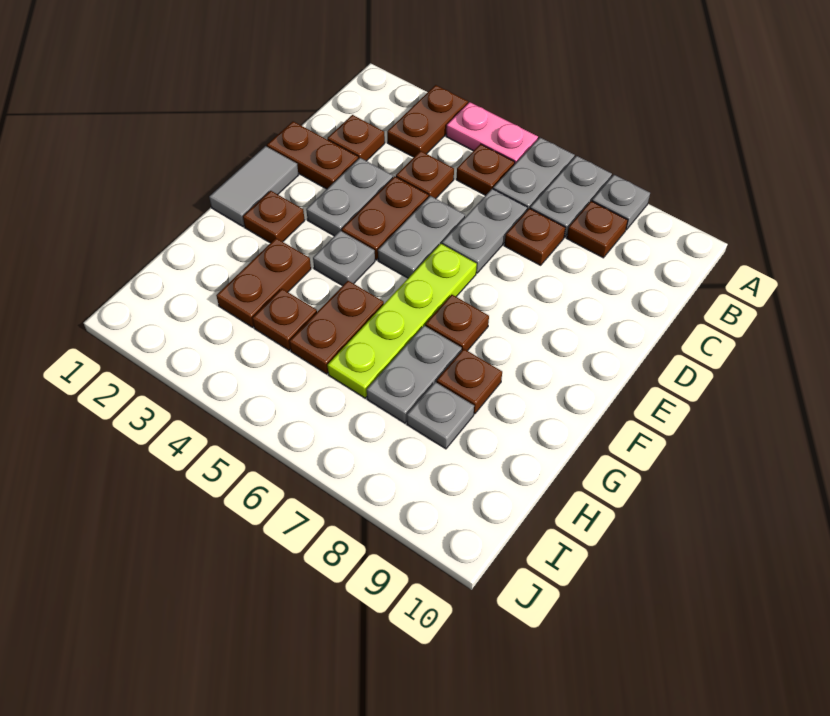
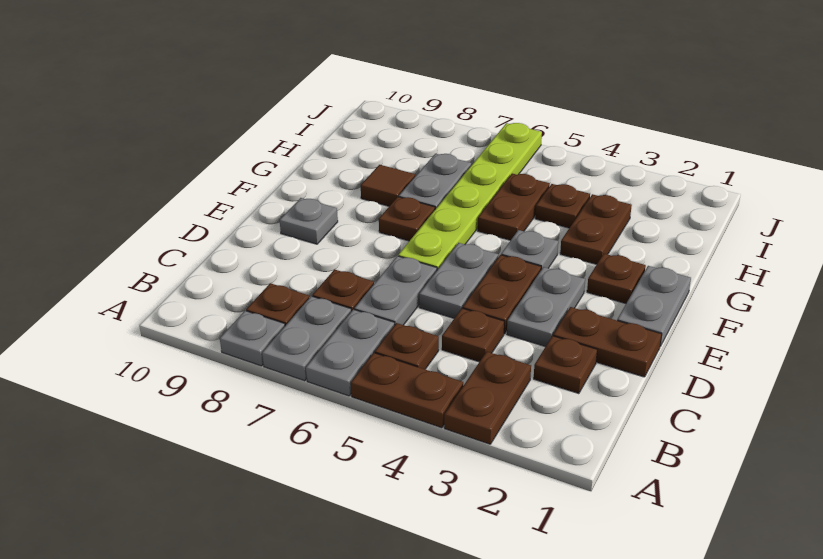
pink plate A4:A5 level 1 -> brown plate A4:A5 level 1
grey tile E1:F1 level 1 -> grey plate E1:F1 level 1
lime plate E6:H6 level 1 -> lime plate E6:J6 level 1
brown plate G8 level 1 -> brown tile G8 level 1
grey plate H8 level 1 -> grey plate E9 level 1

